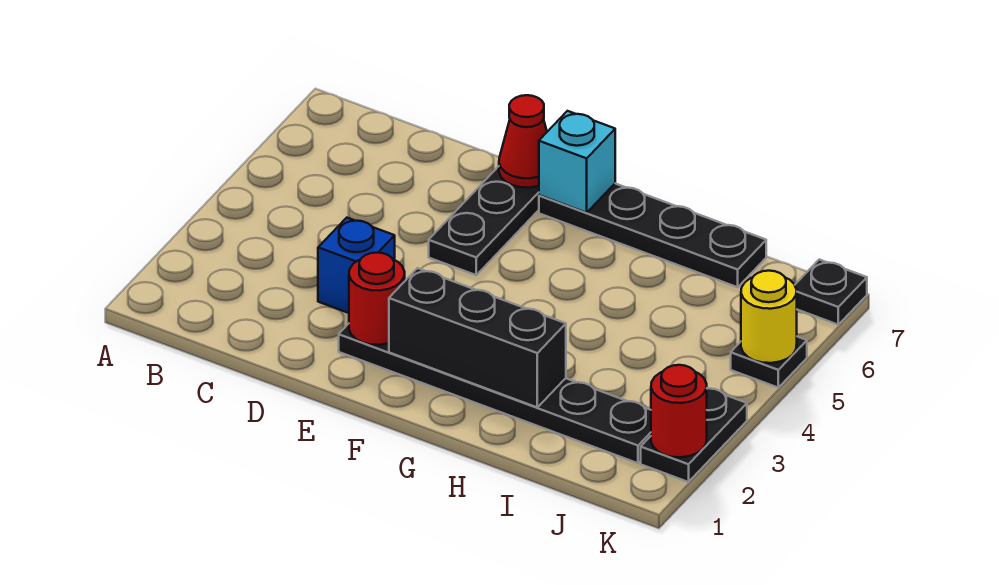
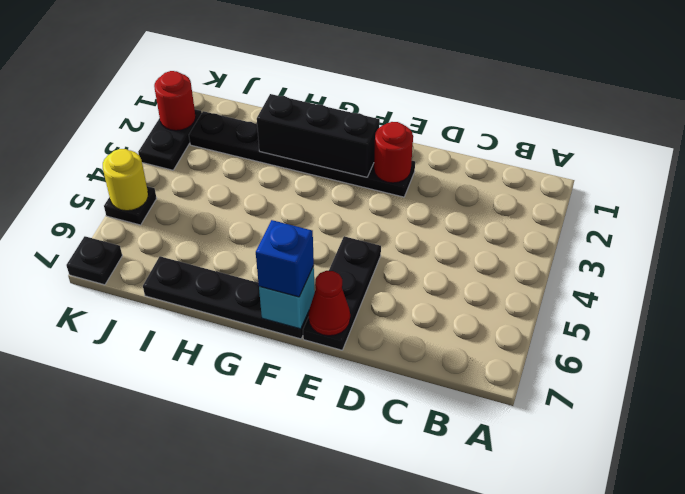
blue brick D3 level 1 -> blue brick F7 level 3

